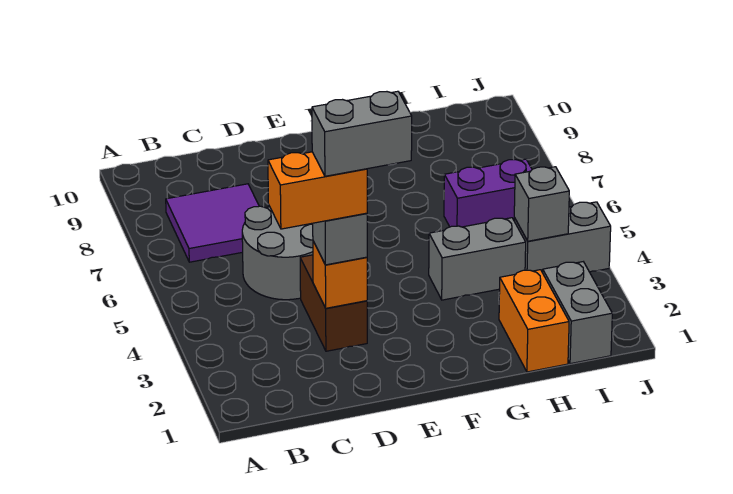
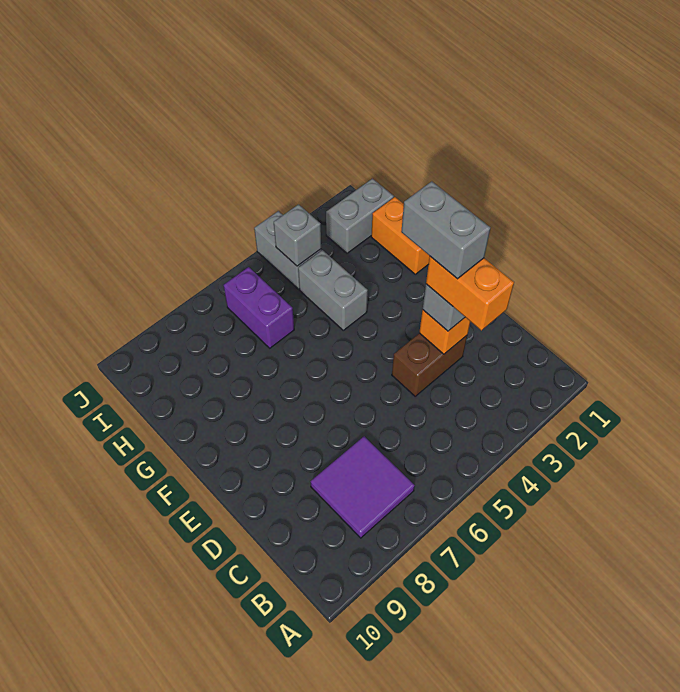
grey round brick C5:D6 level 1 -> none
orange brick H1:H2 level 1 -> orange brick G1:H1 level 1

